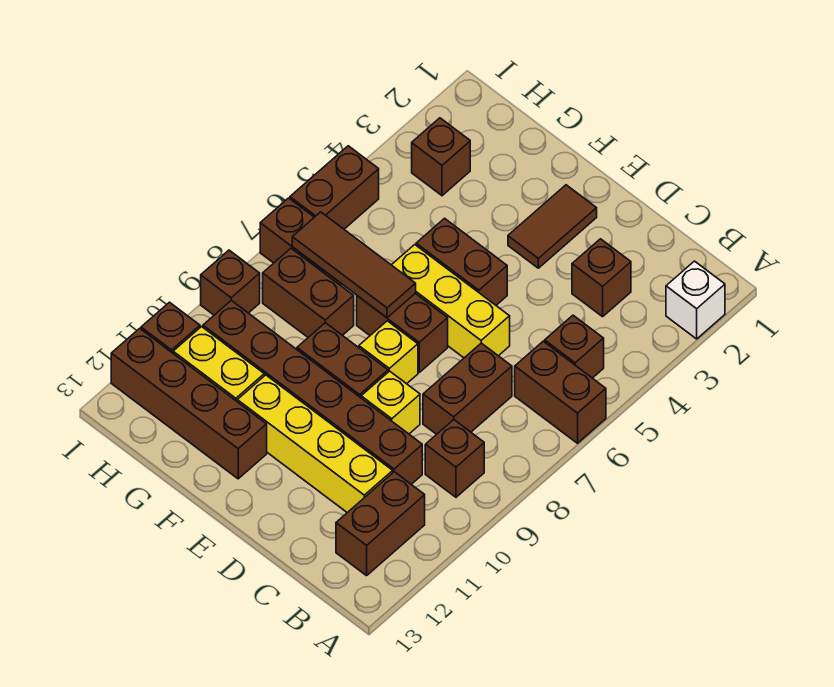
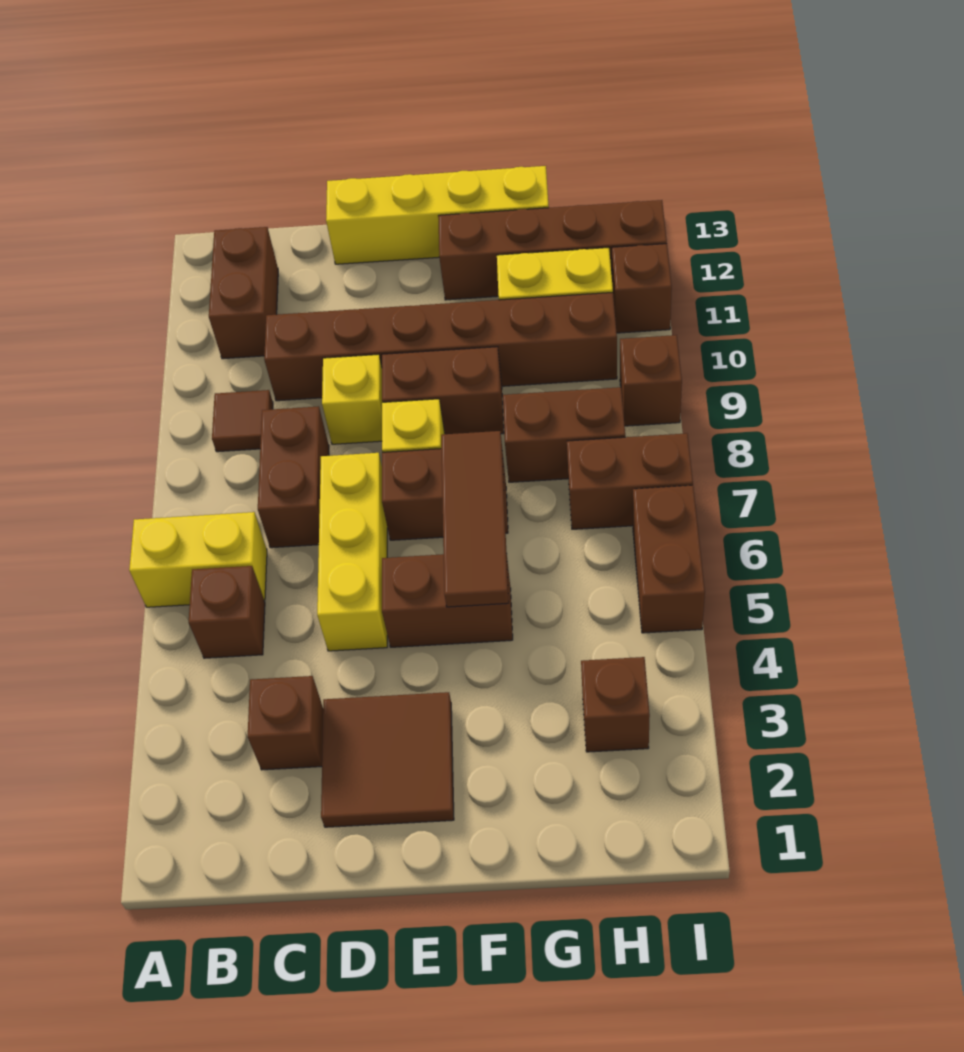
white brick A2 level 1 -> none
brown brick A6:B6 level 1 -> yellow brick A6:B6 level 1
brown brick B9 level 1 -> brown tile B9 level 1
yellow brick C11:F11 level 1 -> yellow brick D13:G13 level 1
yellow brick D6:F6 level 1 -> yellow brick D5:D7 level 1
brown tile E2:E3 level 1 -> brown tile D2:E3 level 1
brown tile F7:H7 level 2 -> brown tile F5:F7 level 2

